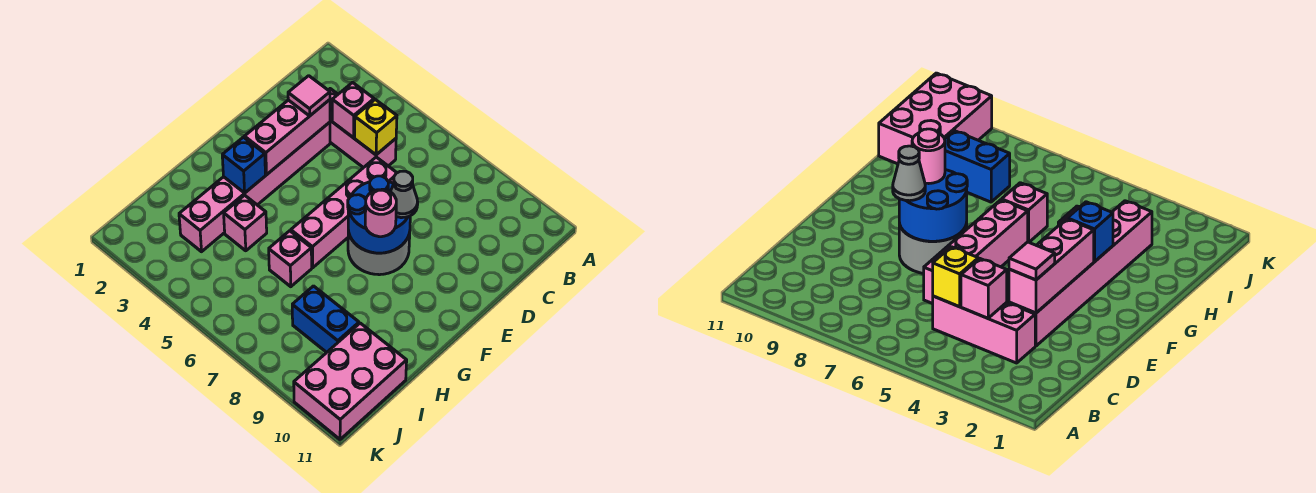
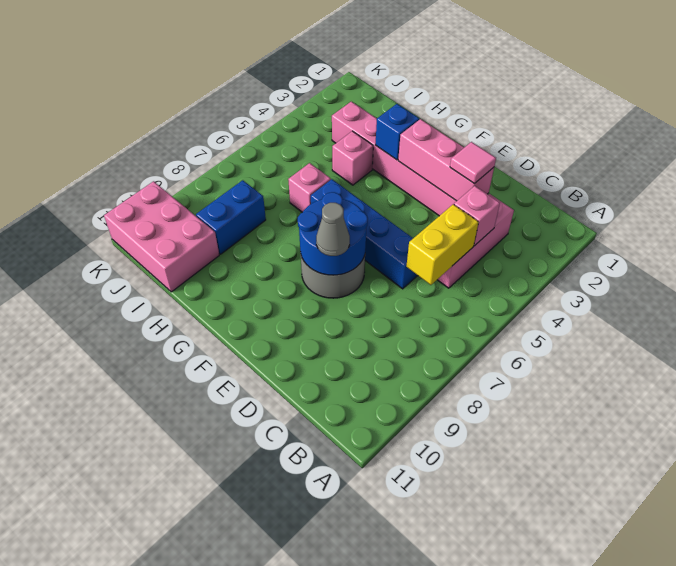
yellow brick C5 level 2 -> yellow brick C5:C6 level 2
pink brick D6:G6 level 1 -> blue brick D6:G6 level 1
pink round brick F8 level 3 -> none

